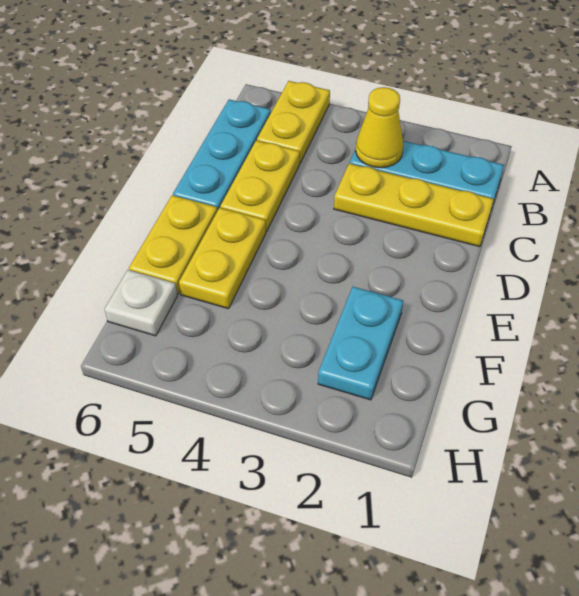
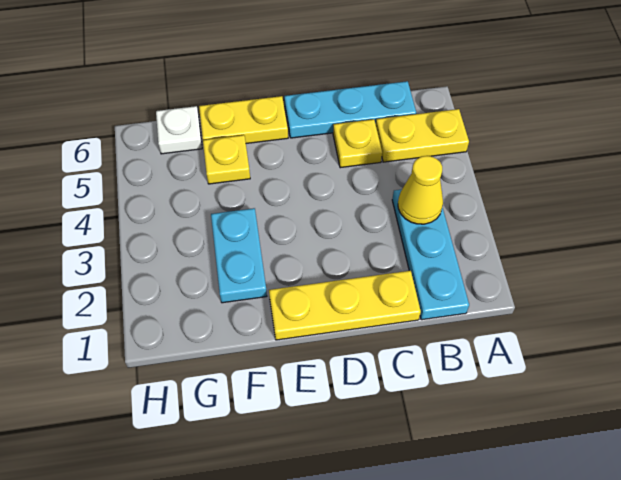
yellow plate C1:C3 level 1 -> yellow plate C1:E1 level 1
yellow plate C5:D5 level 1 -> yellow plate C5 level 1
yellow plate E5:F5 level 1 -> yellow plate F5 level 1
cyan plate F2:G2 level 1 -> cyan plate F2:F3 level 1

